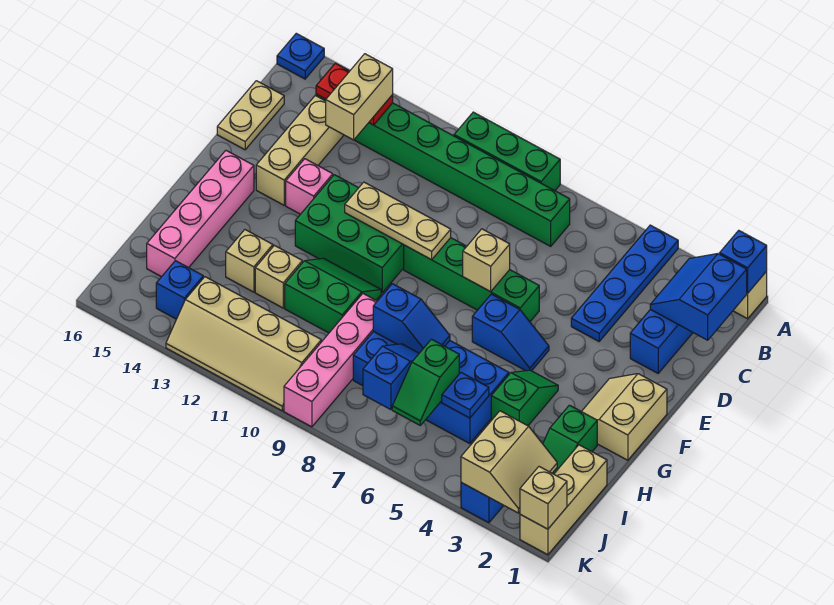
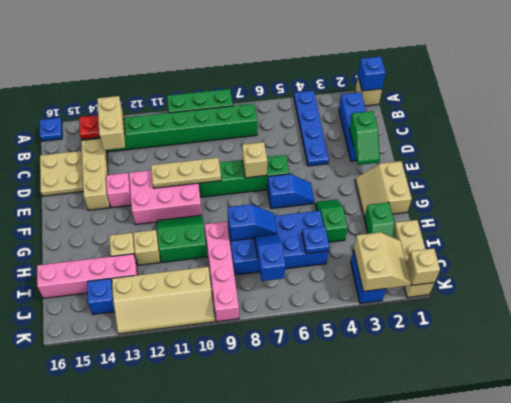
blue slope B1:C2 level 2 top 1 -> none
tan plate C16:D16 level 1 -> tan plate C15:D16 level 1
green brick E10:F12 level 1 -> pink brick E10:F12 level 1
pink brick F15:I15 level 1 -> pink brick I13:I16 level 1
green slope I6:J6 level 2 top I -> green slope D2:E2 level 2 top D

